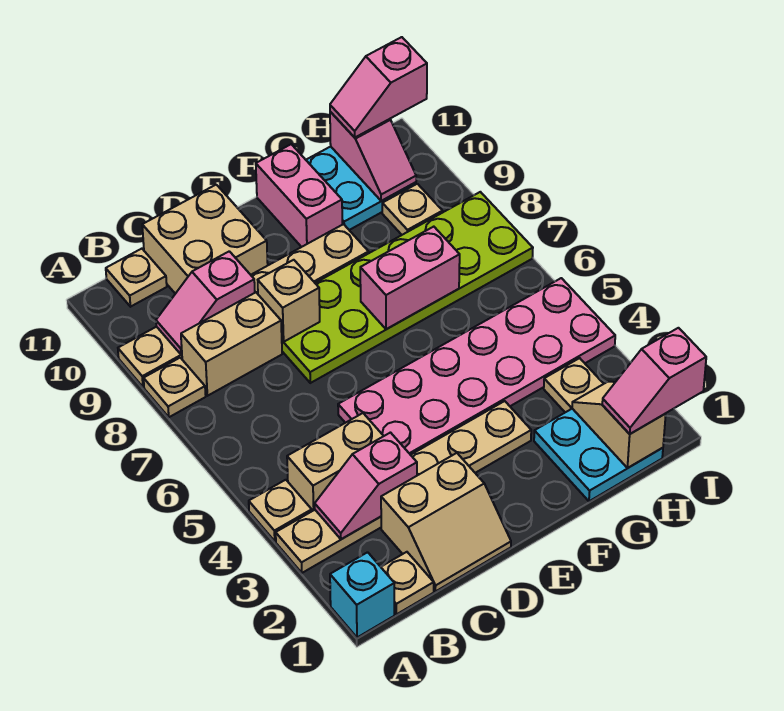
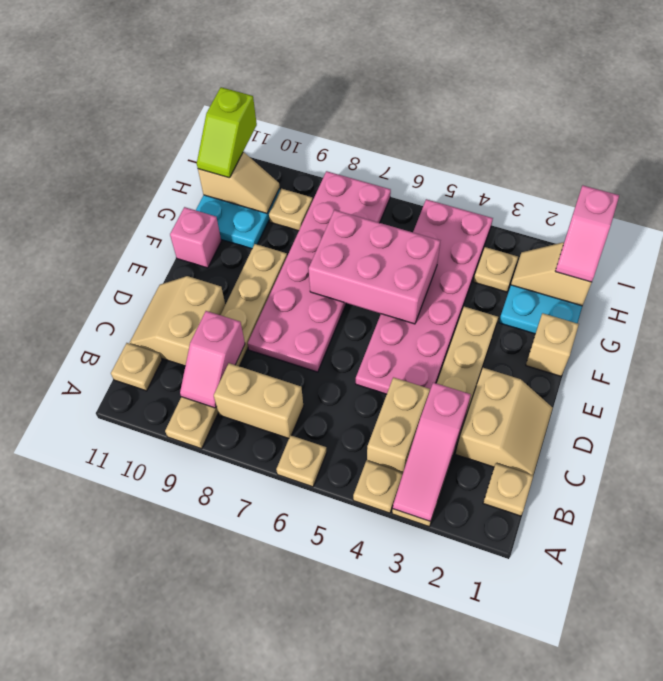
cyan brick A1 level 1 -> none
tan plate A8 level 1 -> tan plate A6 level 1
pink slope B3:C3 level 2 top C -> pink slope A3:C3 level 2 top C
tan brick B8:C8 level 1 -> tan brick B7:B8 level 1
tan brick C10:D11 level 1 -> tan slope C10:D11 level 1 top 10
lime plate D7:I8 level 1 -> pink plate D7:I8 level 1
tan brick D8 level 2 -> tan brick F1 level 1
pink brick F7:G7 level 2 -> pink brick F5:G7 level 2
pink brick F10:F11 level 1 -> pink brick F11 level 1
pink slope H10:H11 level 2 top 11 -> tan slope H10:H11 level 2 top 11
pink slope H11:I11 level 3 top I -> lime slope H11:I11 level 3 top I

